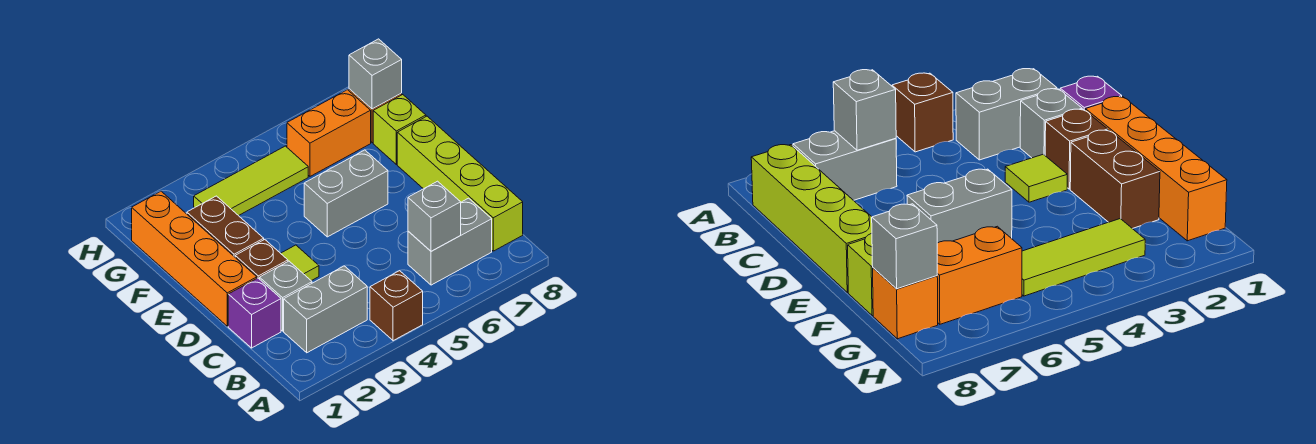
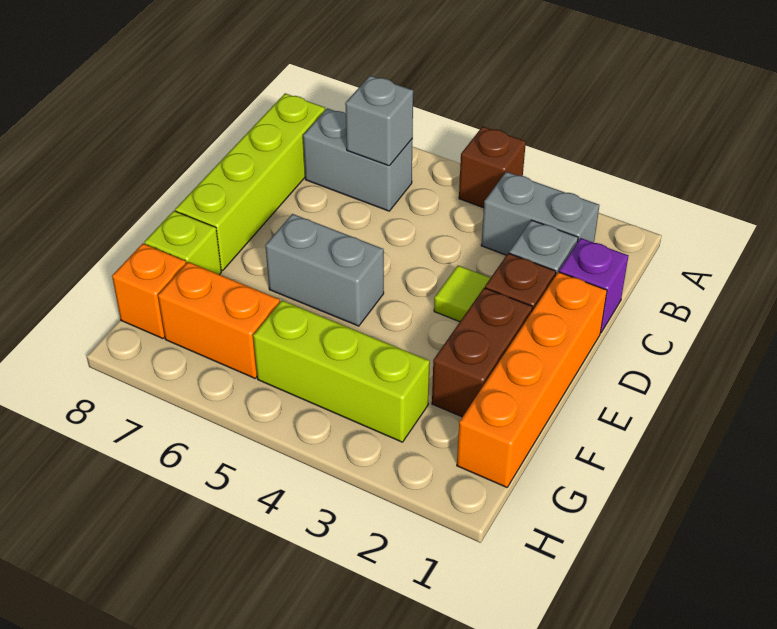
lime tile G3:G5 level 1 -> lime brick G3:G5 level 1
grey brick G8 level 2 -> none

